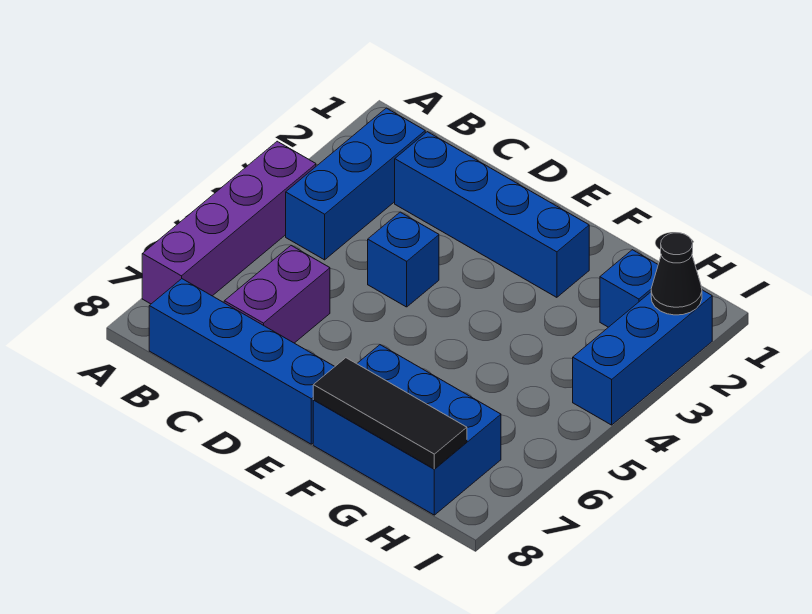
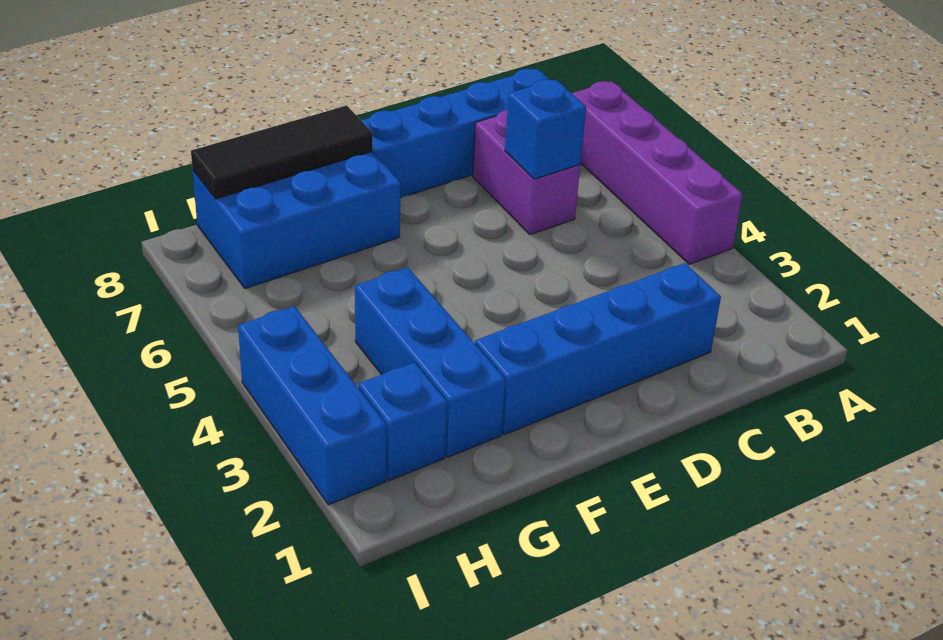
blue brick B2:B4 level 1 -> blue brick G2:G4 level 1
blue brick D4 level 1 -> blue brick C6 level 2
black cone I2 level 2 -> none

